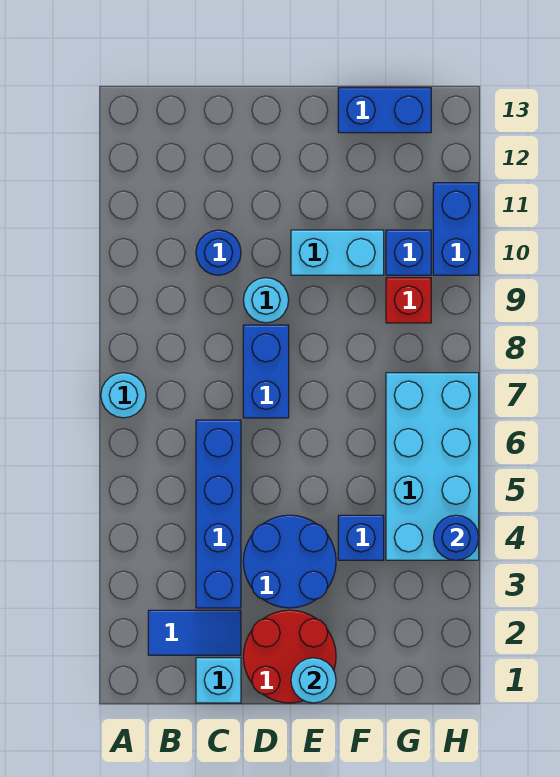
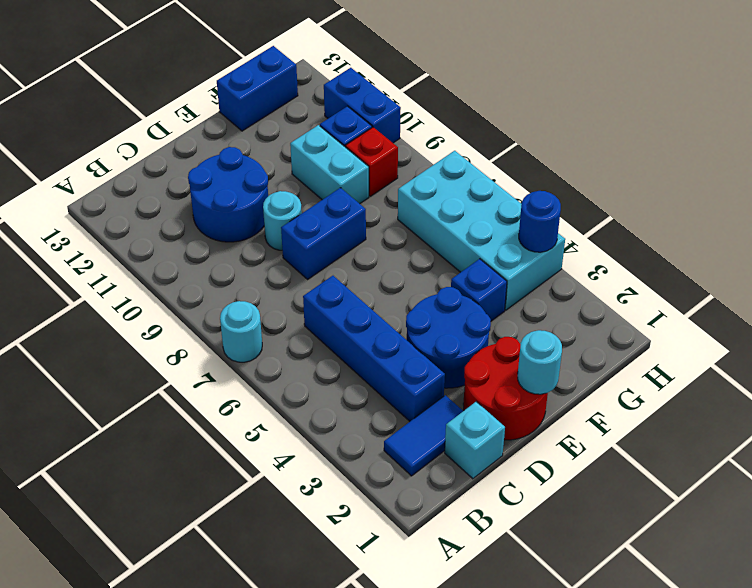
blue round brick C10 level 1 -> blue round brick C10:D11 level 1
blue brick D7:D8 level 1 -> blue brick D8:E8 level 1
cyan brick E10:F10 level 1 -> cyan brick F9:F10 level 1

